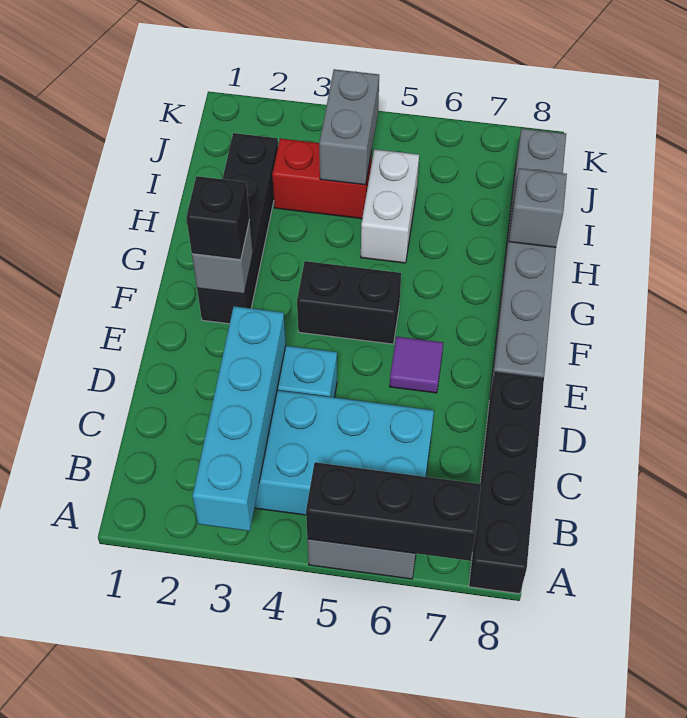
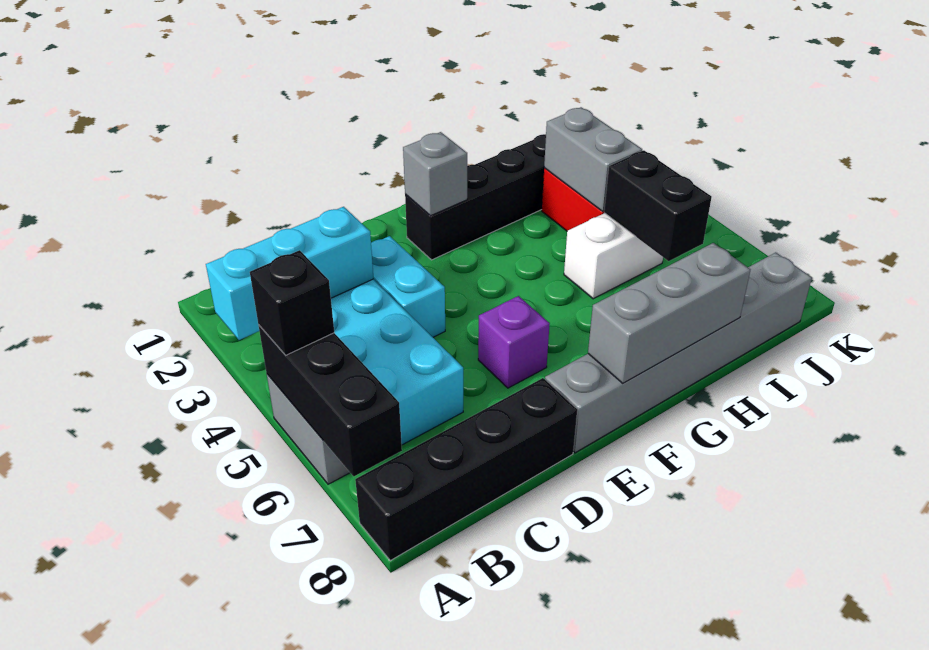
cyan brick A3:D3 level 2 -> cyan brick A3:C3 level 2
purple tile E6 level 1 -> purple brick E6 level 1
black brick F2 level 3 -> black brick A5 level 3
black brick F4:F5 level 1 -> black brick I5:I6 level 2
grey brick H8 level 2 -> grey brick F8:H8 level 2
grey brick I4:J4 level 2 -> grey brick I3:I4 level 2

